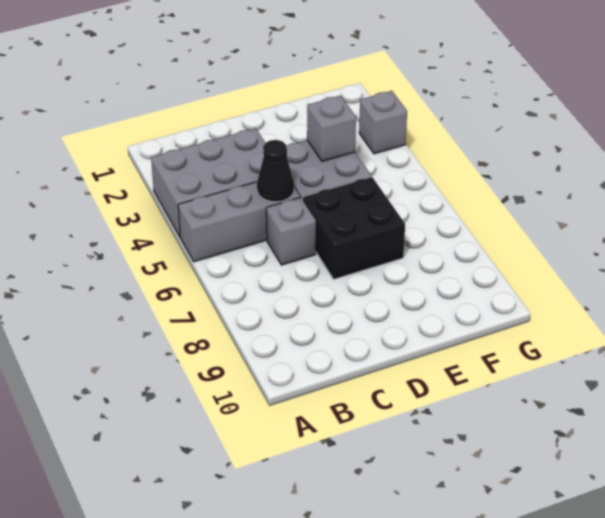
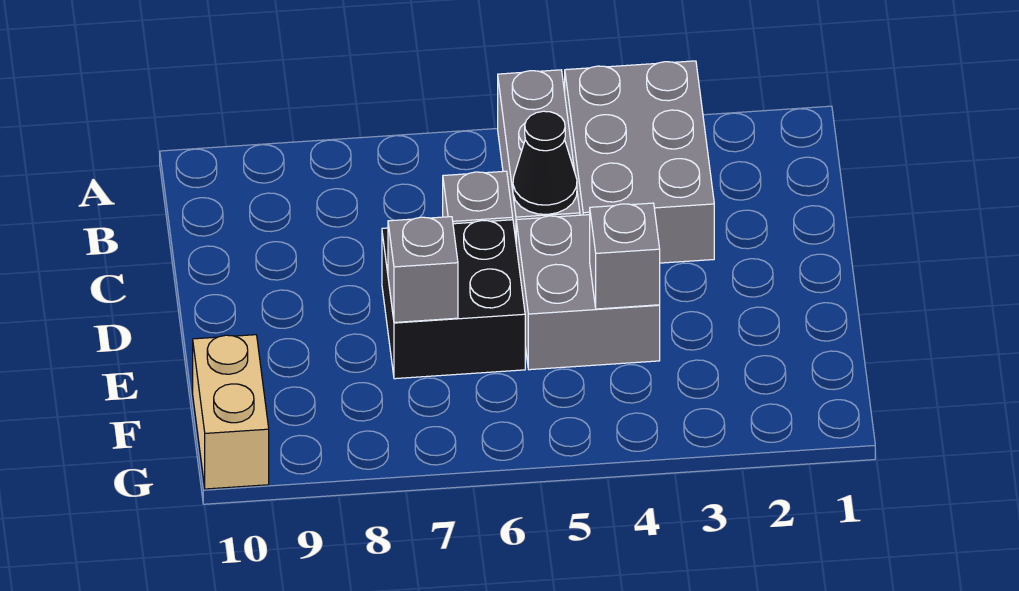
none -> tan brick F10:G10 level 1
grey brick G3 level 1 -> grey brick E7 level 2

